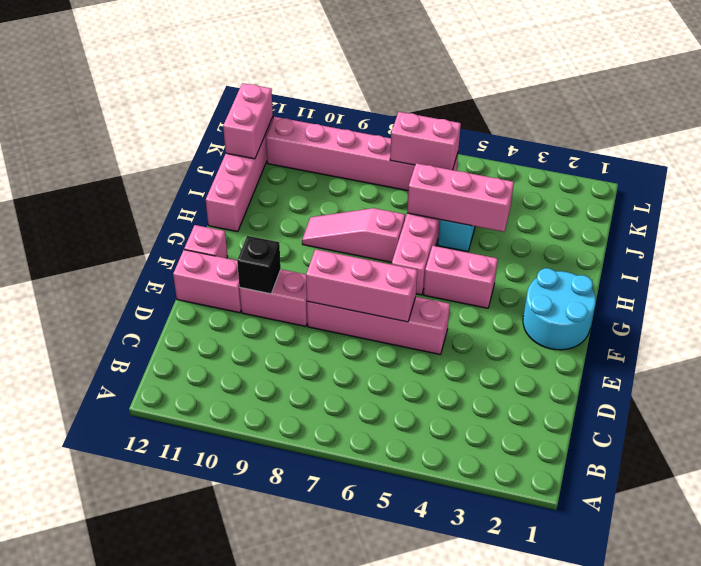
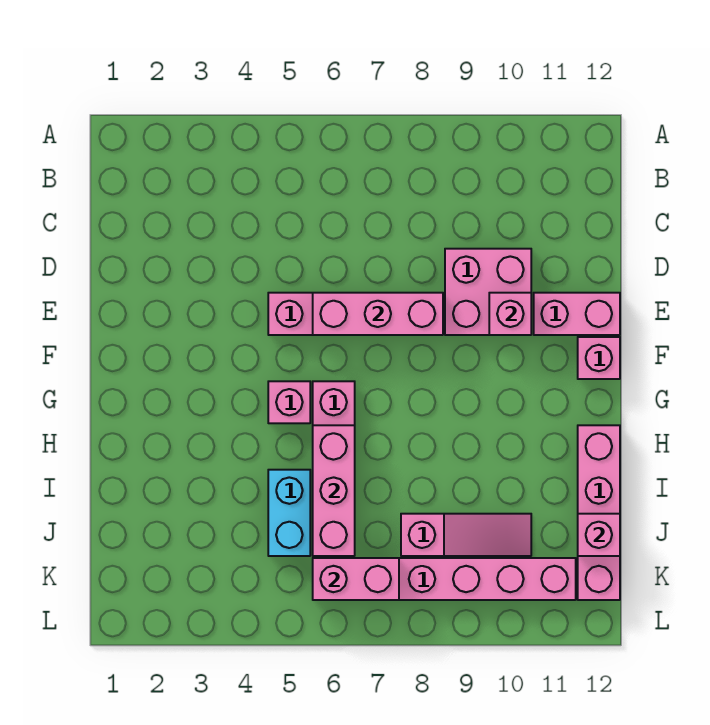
pink brick E9:E10 level 1 -> pink brick D9:E10 level 1
black brick E10 level 2 -> pink brick E10 level 2
cyan round brick F1:G2 level 1 -> none
pink brick G4:G5 level 1 -> pink brick G5 level 1
pink slope H7:H9 level 1 top 7 -> pink slope J8:J10 level 1 top 8
pink brick I4:I6 level 2 -> pink brick H6:J6 level 2
pink brick J12:K12 level 2 -> pink brick J12 level 2

